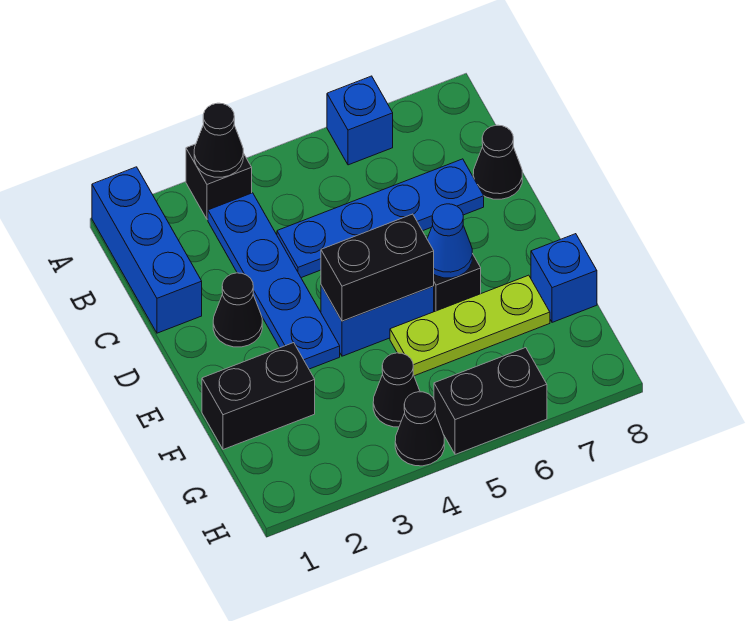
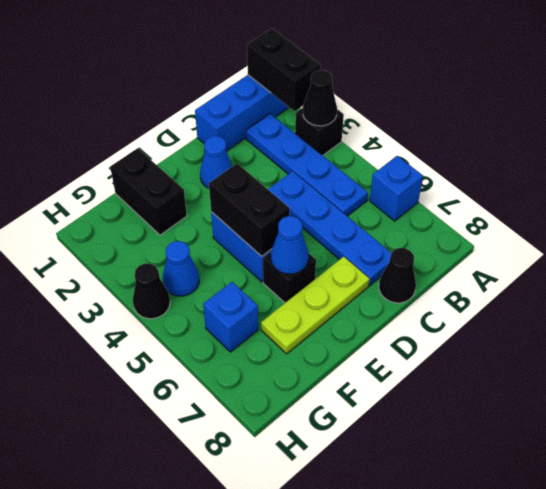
blue plate B3:E3 level 1 -> blue plate B2:B5 level 1
black cone D2 level 1 -> blue cone D2 level 1
lime plate F5:F7 level 1 -> lime plate D7:F7 level 1
blue brick F8 level 1 -> blue brick G6 level 1
black cone G4 level 1 -> blue cone G4 level 1
black brick H5:H6 level 1 -> black brick A1:A2 level 2

